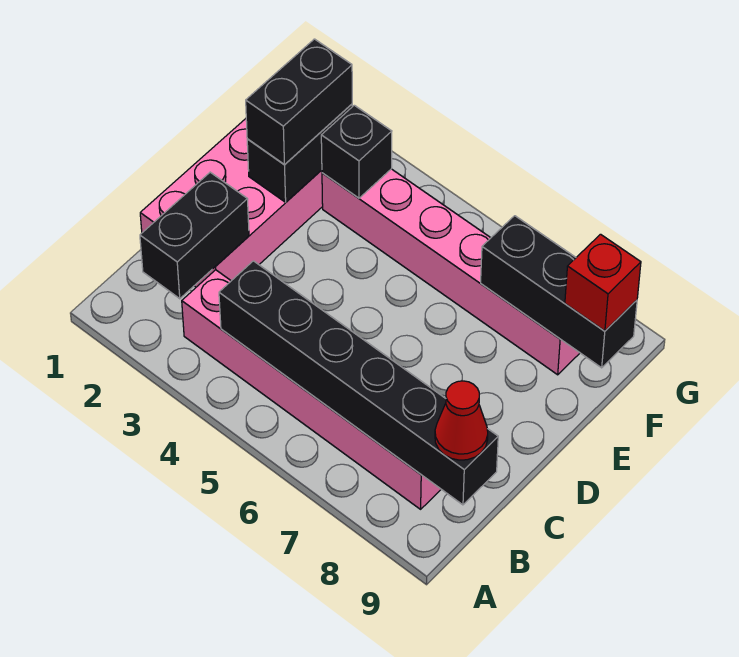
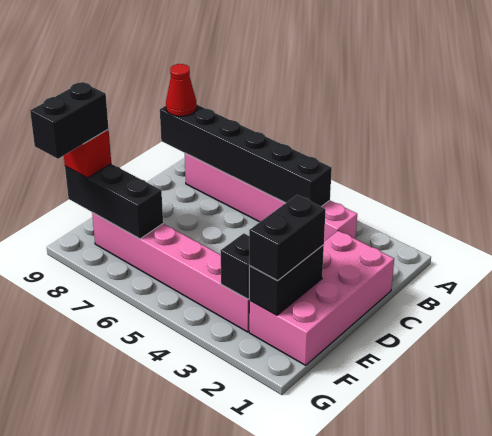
black brick B2:C2 level 2 -> black brick F9:G9 level 4

